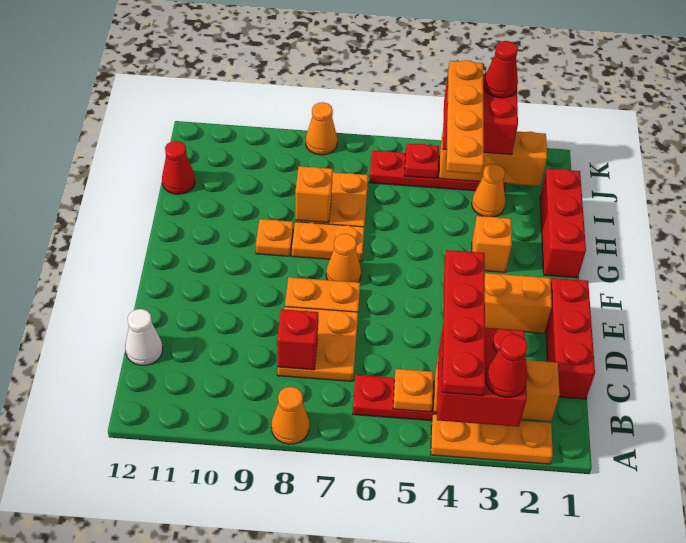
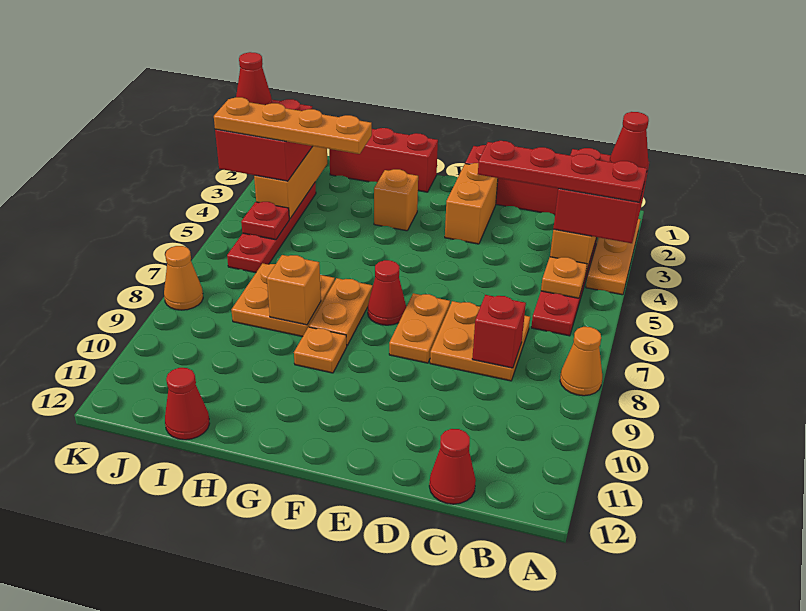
white cone C12 level 1 -> red cone C12 level 1
orange cone F7 level 1 -> red cone F7 level 1
orange cone I3 level 1 -> none

